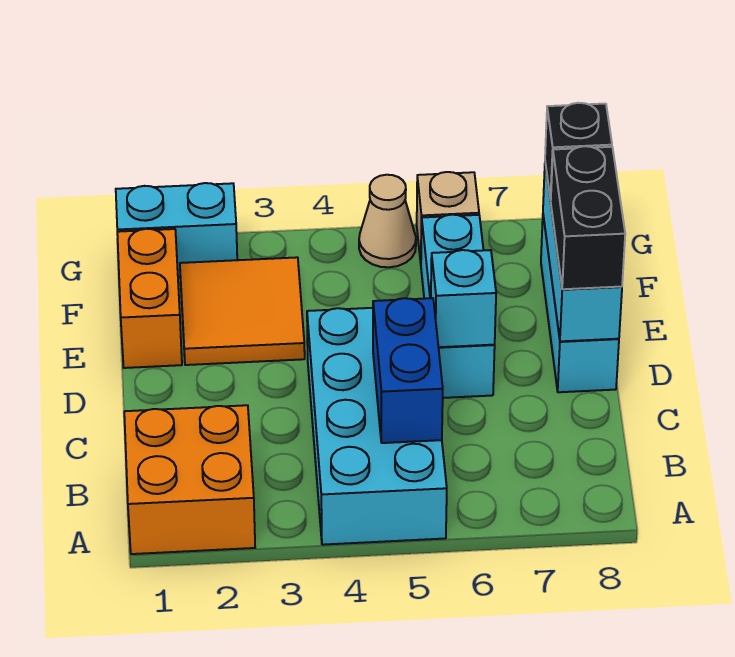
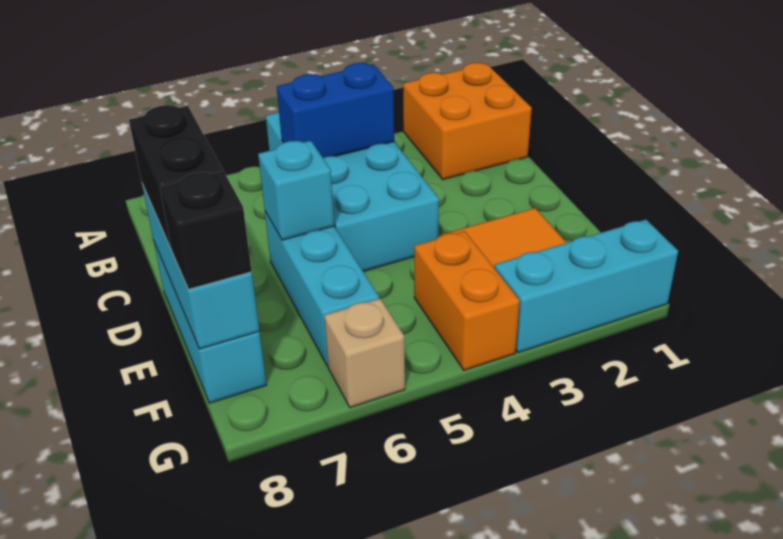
blue brick B5:C5 level 2 -> blue brick B4:B5 level 2
orange brick E1:F1 level 1 -> orange brick F4:G4 level 1
cyan brick G1:G2 level 1 -> cyan brick G1:G3 level 1
tan cone G5 level 1 -> none

